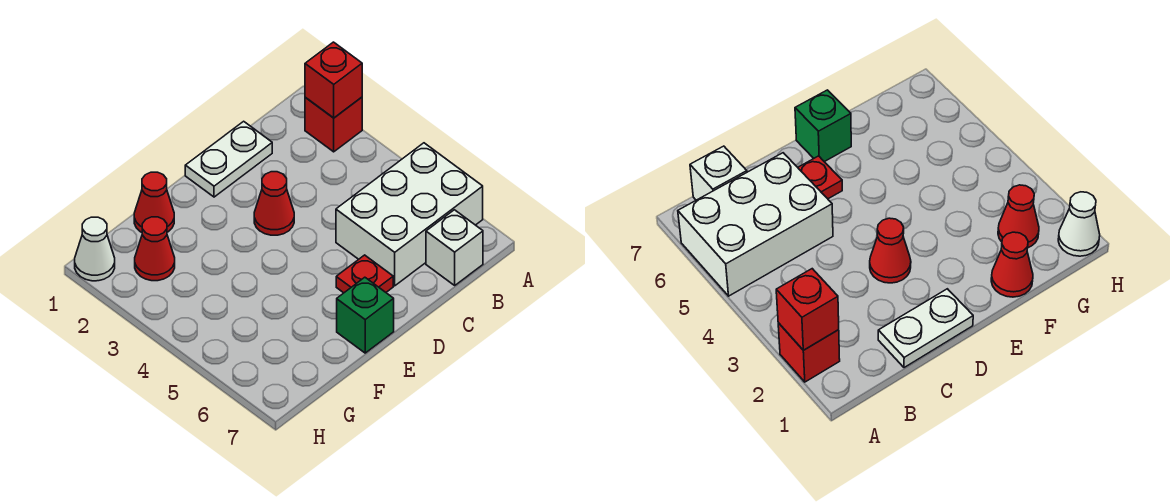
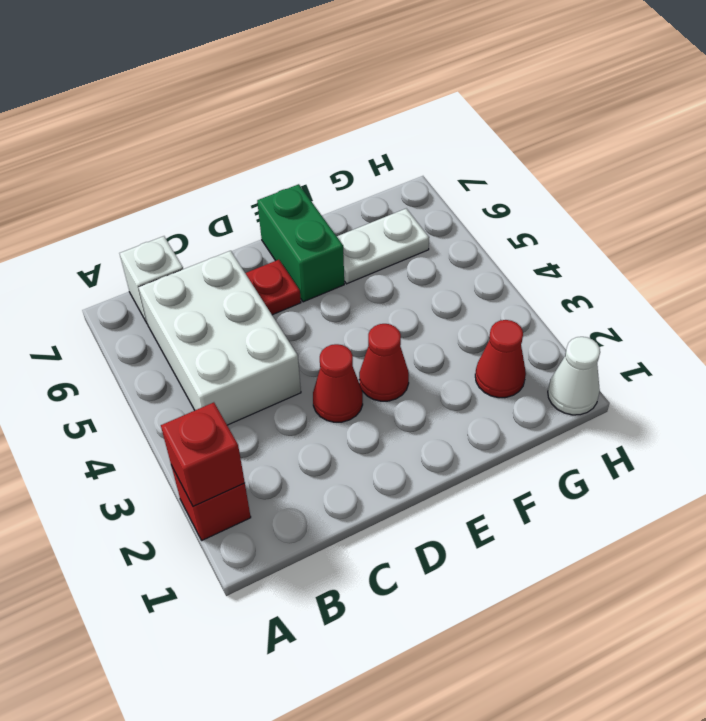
white brick A5:C6 level 1 -> white brick B4:C6 level 1
white plate C1:D1 level 1 -> white plate F6:G6 level 1
green brick E7 level 1 -> green brick E6:E7 level 1
red cone F1 level 1 -> red cone E3 level 1

